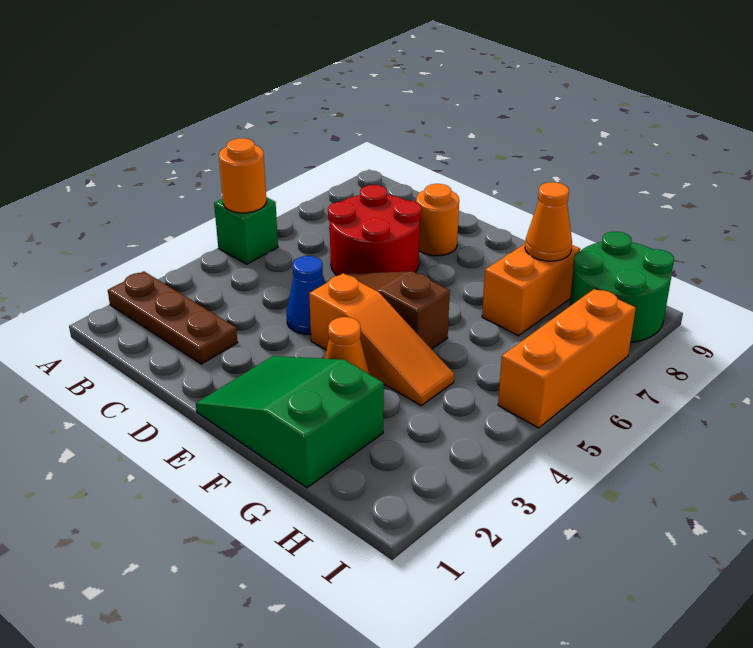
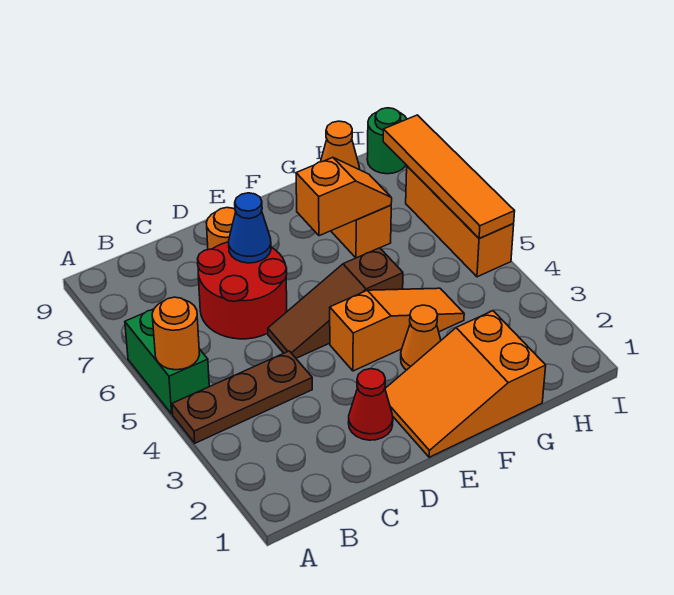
brown plate A2:C2 level 1 -> brown plate A4:C4 level 1
green brick A5 level 1 -> green brick A5:A6 level 1
none -> red cone D2 level 1
blue cone D4 level 1 -> blue cone D7 level 2
green slope E1:G2 level 1 top G -> orange slope E1:G2 level 1 top G
none -> orange slope F7:G7 level 2 top F
green round brick H8:I9 level 1 -> green round brick I9 level 1
none -> orange tile I5:I8 level 2

